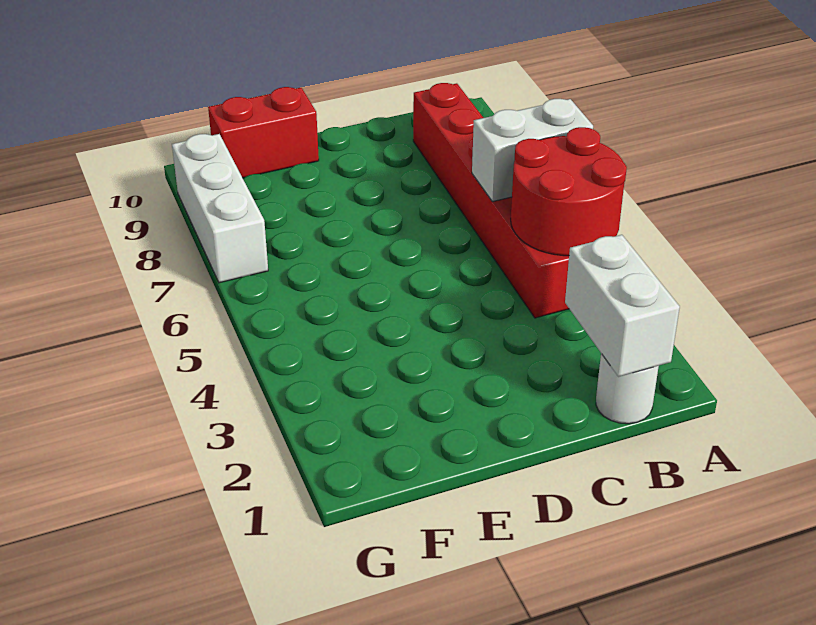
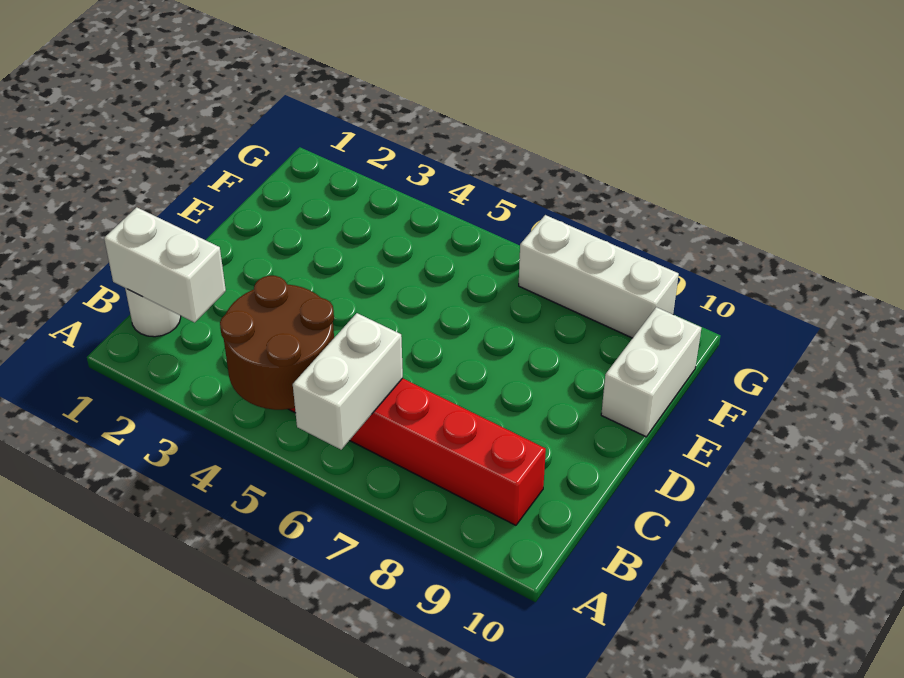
red round brick A4:B5 level 2 -> brown round brick A4:B5 level 2
red brick E10:F10 level 1 -> white brick E10:F10 level 1

